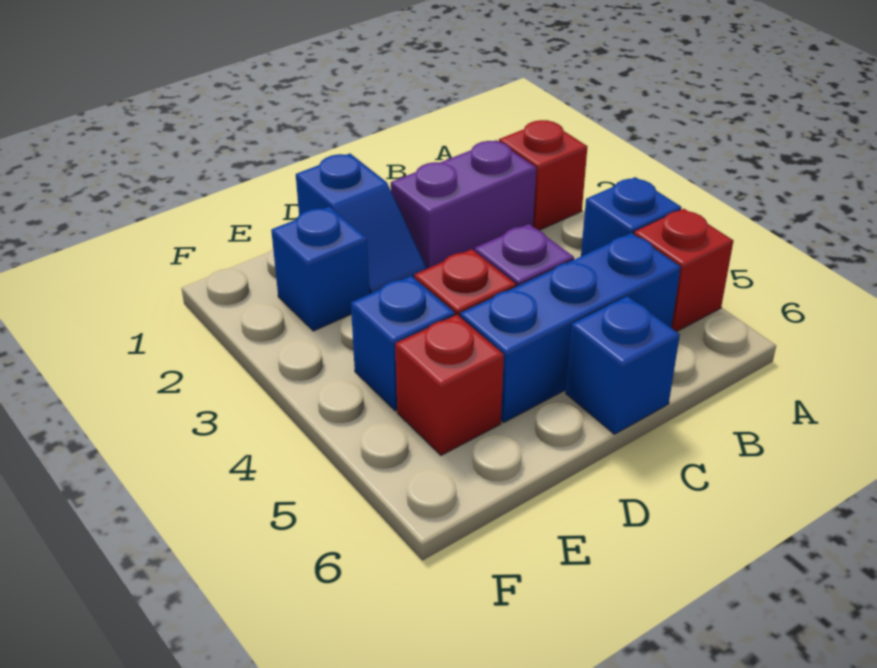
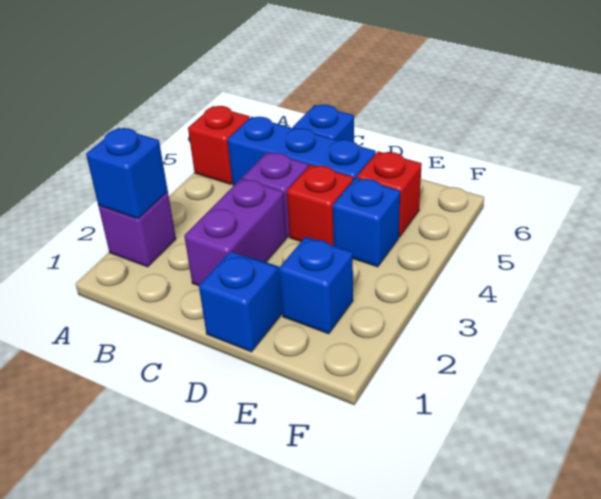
red brick A2 level 1 -> purple brick A2 level 1
blue brick A4 level 1 -> blue brick A2 level 2
purple brick B2:C2 level 1 -> purple brick C2:C3 level 1

